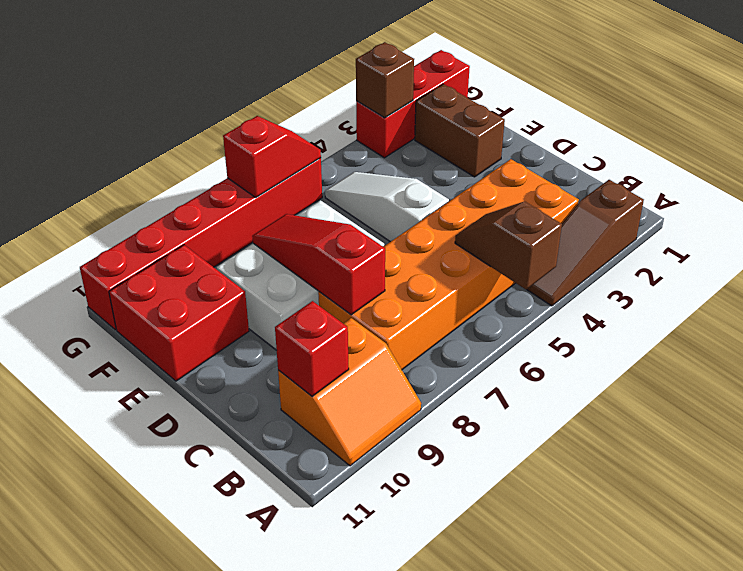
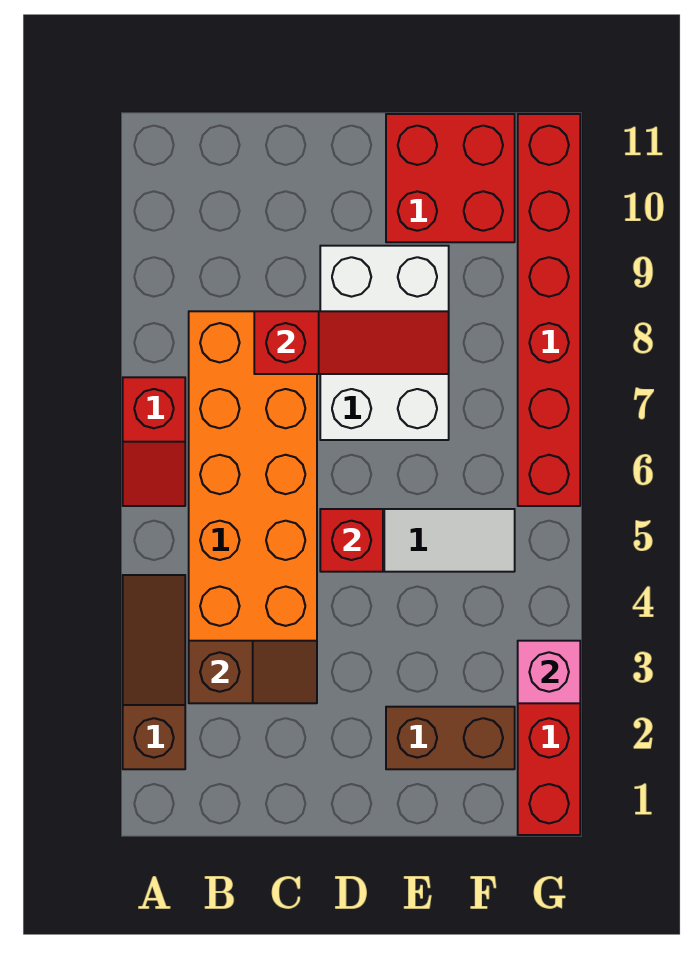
brown slope A5:B5 level 2 top A -> brown slope B3:C3 level 2 top B
orange slope A9:B10 level 1 top B -> none
red brick B10 level 2 -> red brick D5 level 2
brown brick G3 level 2 -> pink brick G3 level 2
red slope G6:G7 level 2 top 7 -> red slope A6:A7 level 1 top 7

